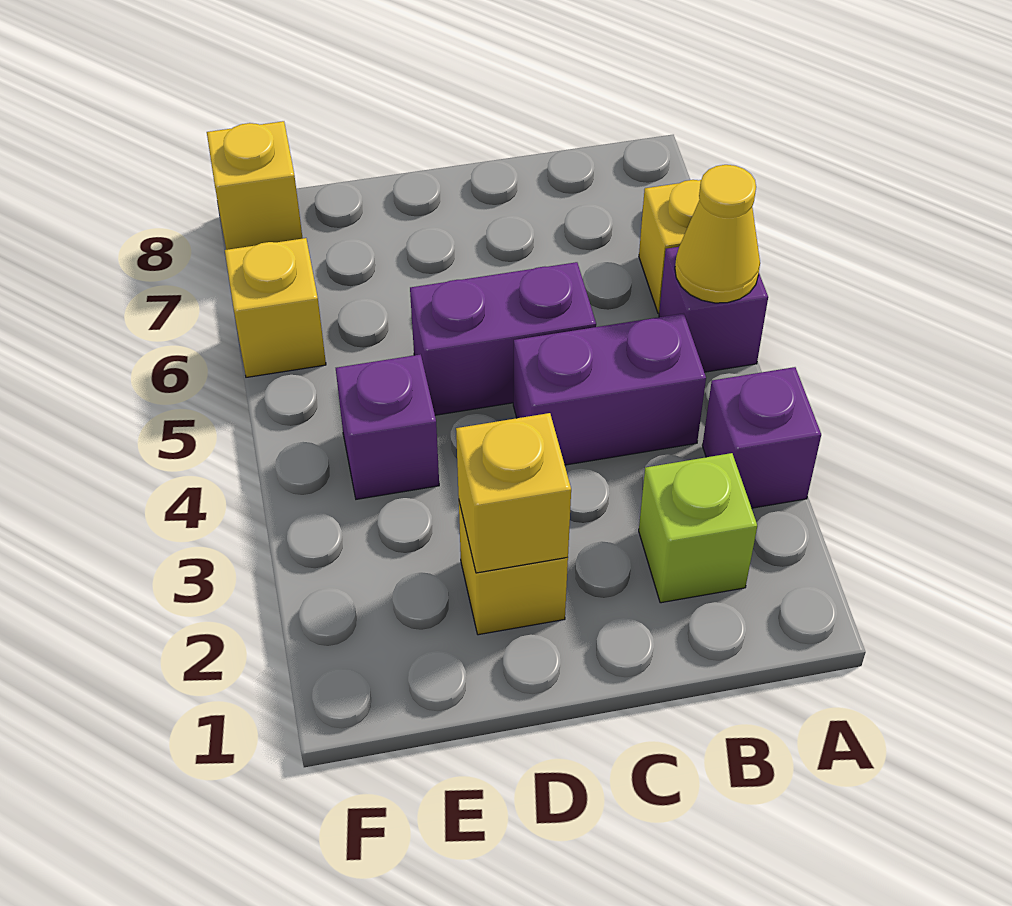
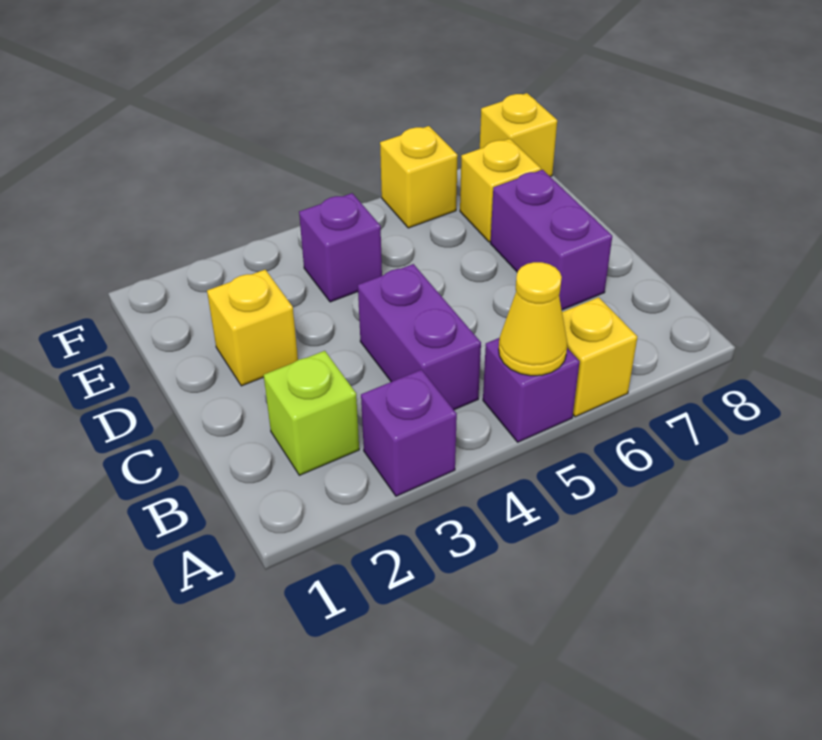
purple brick C5:D5 level 1 -> purple brick C7:D7 level 1
yellow brick D2 level 2 -> yellow brick E7 level 1

